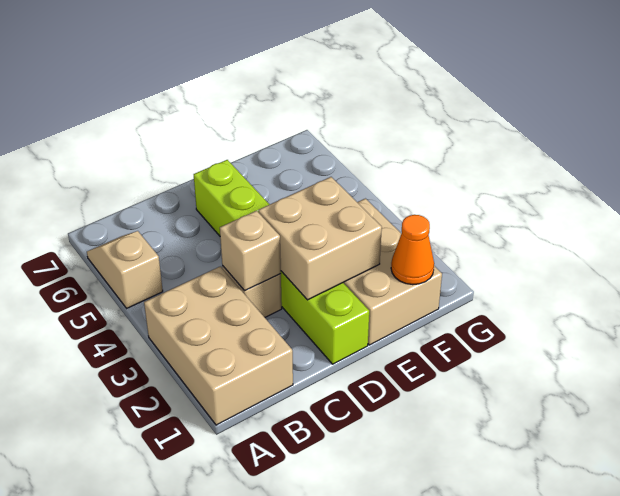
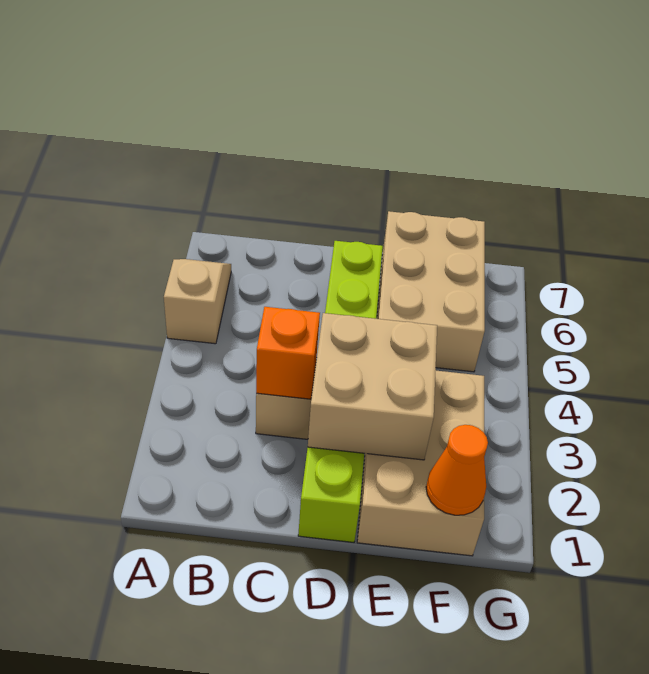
tan brick A1:B3 level 1 -> tan brick E5:F7 level 1
tan brick C3 level 2 -> orange brick C3 level 2

